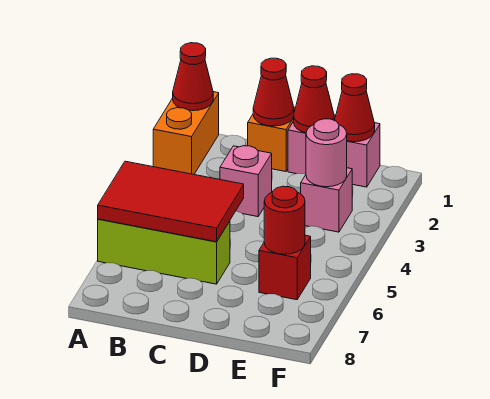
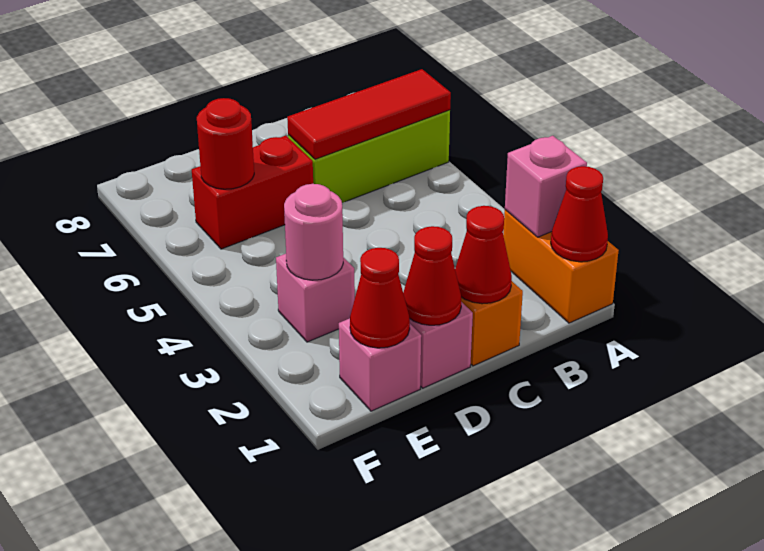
red tile A5:C6 level 2 -> red tile A6:C6 level 2
pink brick C3 level 1 -> pink brick A2 level 2
red brick E6 level 1 -> red brick D6:E6 level 1

